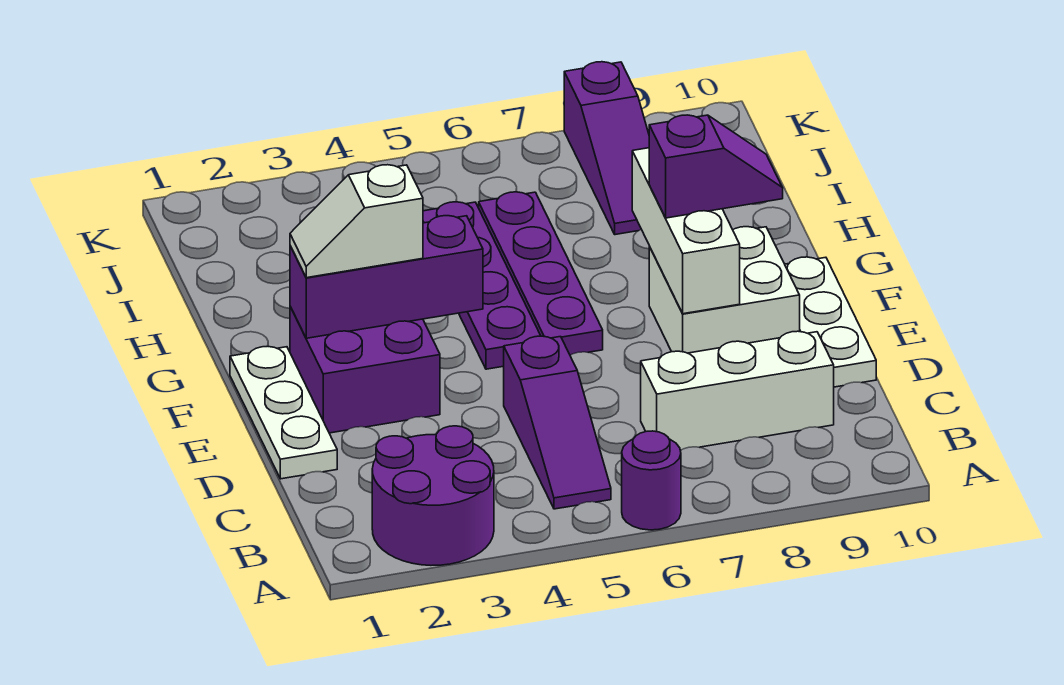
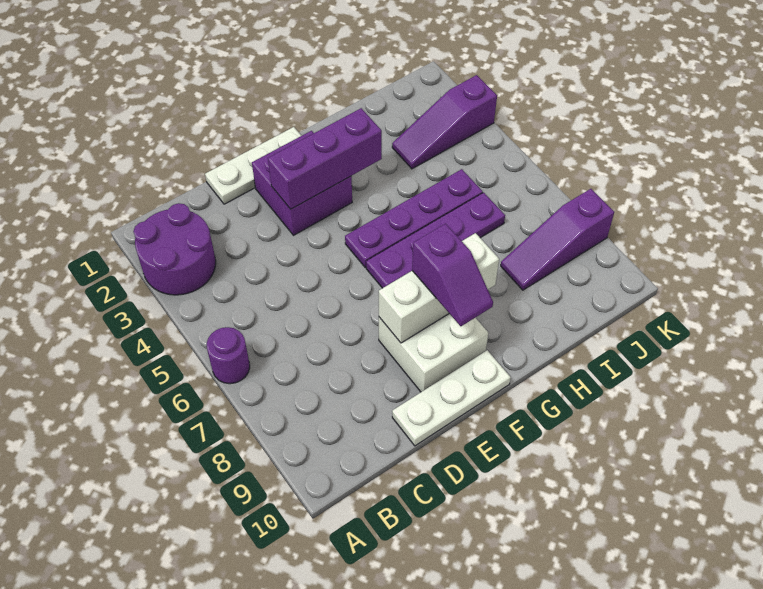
purple slope B5:D5 level 1 top D -> purple slope I3:K3 level 1 top K
white brick C7:C9 level 1 -> none
purple brick F2:F4 level 2 -> purple brick E3:G3 level 2
white slope F2:F3 level 3 top 3 -> none

